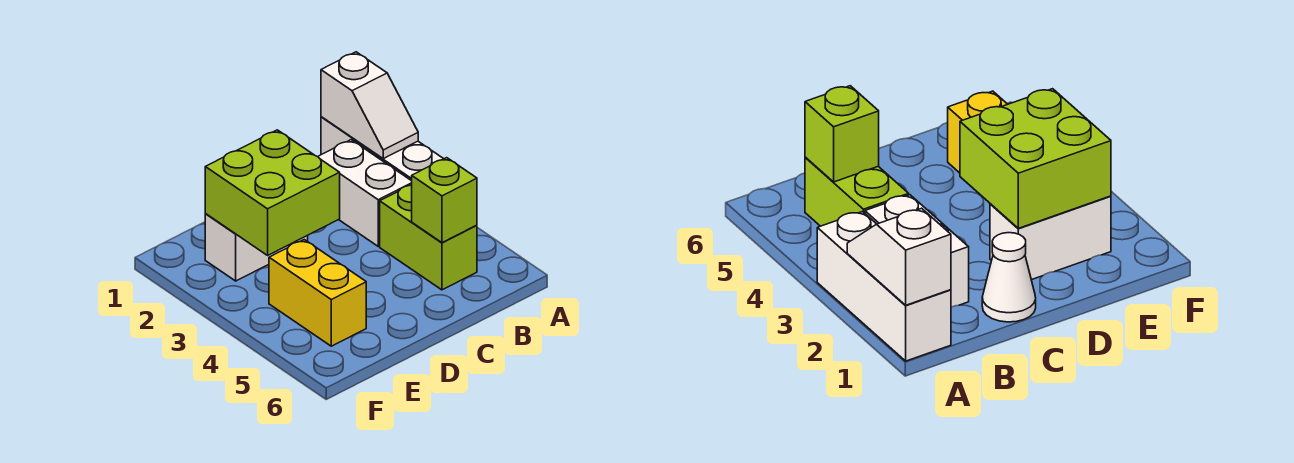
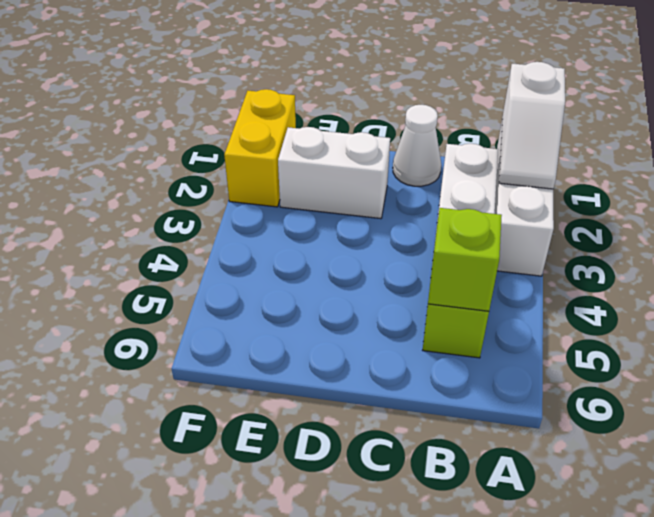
lime brick D2:E3 level 2 -> none
yellow brick E4:E5 level 1 -> yellow brick F1:F2 level 1

